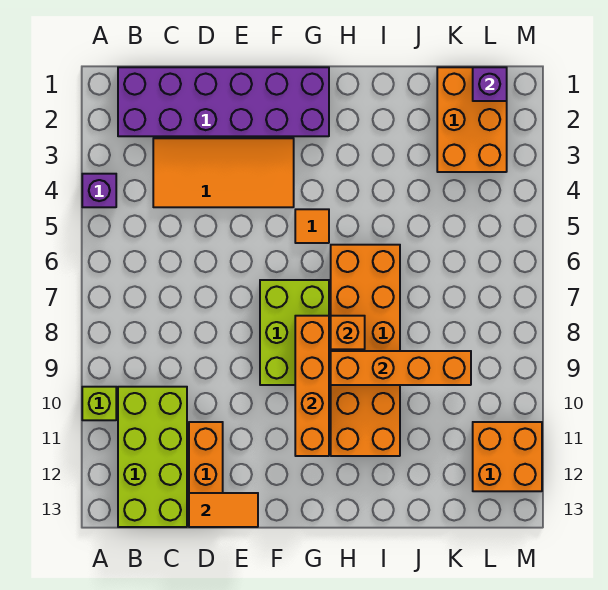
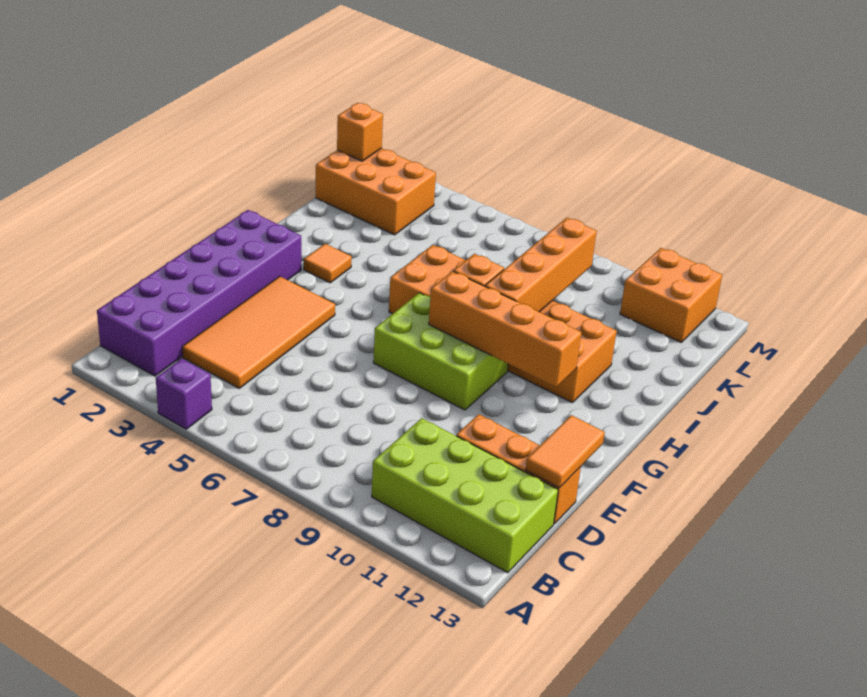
lime brick A10 level 1 -> none
orange tile G5 level 1 -> orange tile H3 level 1
purple brick L1 level 2 -> orange brick L1 level 2

